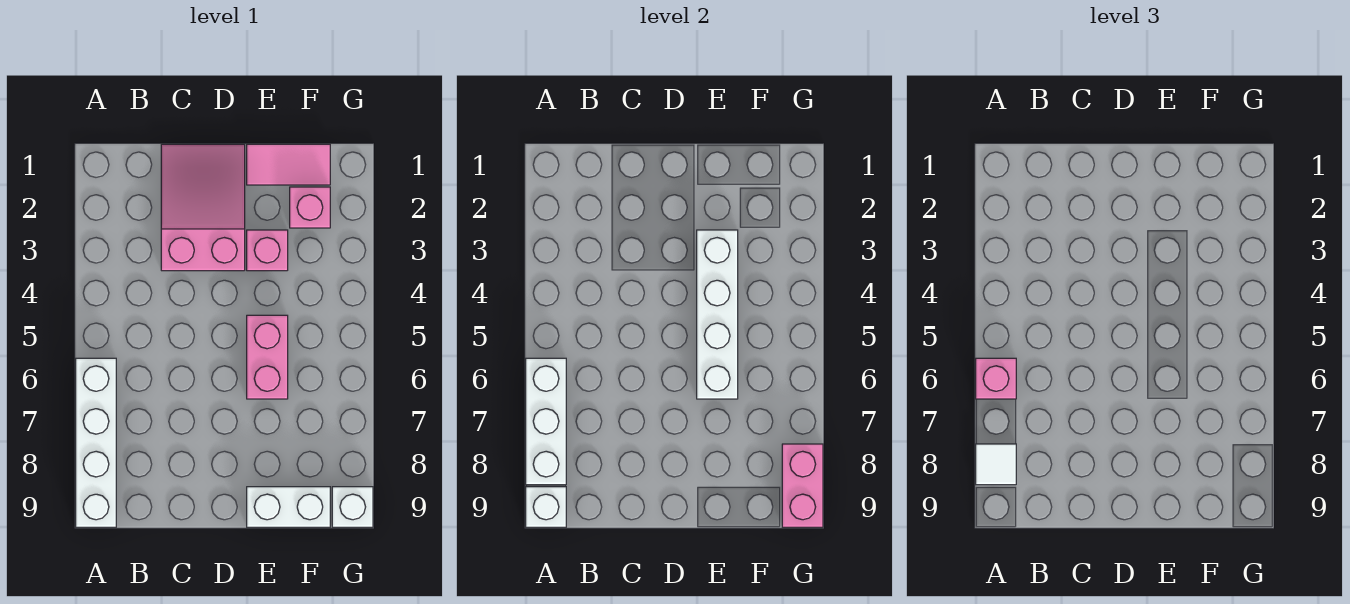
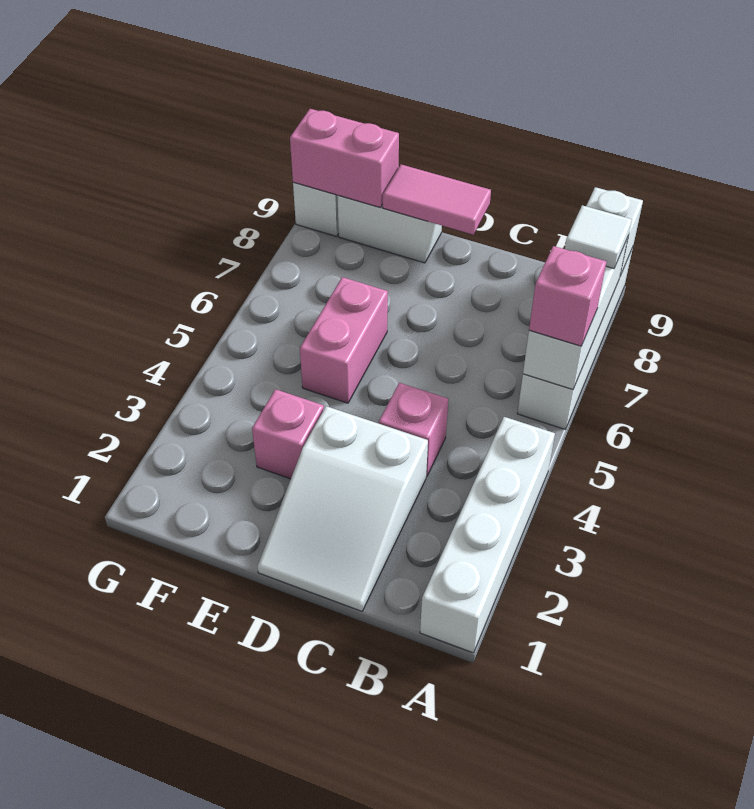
pink slope C1:D3 level 1 top 3 -> white slope C1:D3 level 1 top 3
pink tile E1:F1 level 1 -> pink tile D9:E9 level 2
white brick E3:E6 level 2 -> white brick A1:A4 level 1
pink brick F2 level 1 -> pink brick C4 level 1
pink brick G8:G9 level 2 -> pink brick F9:G9 level 2

